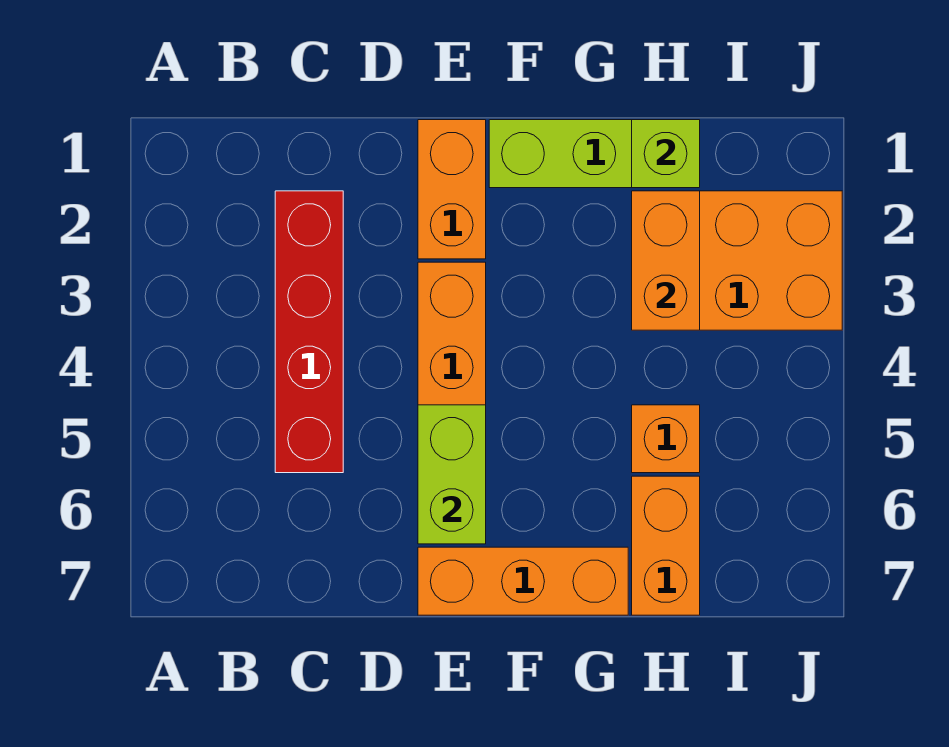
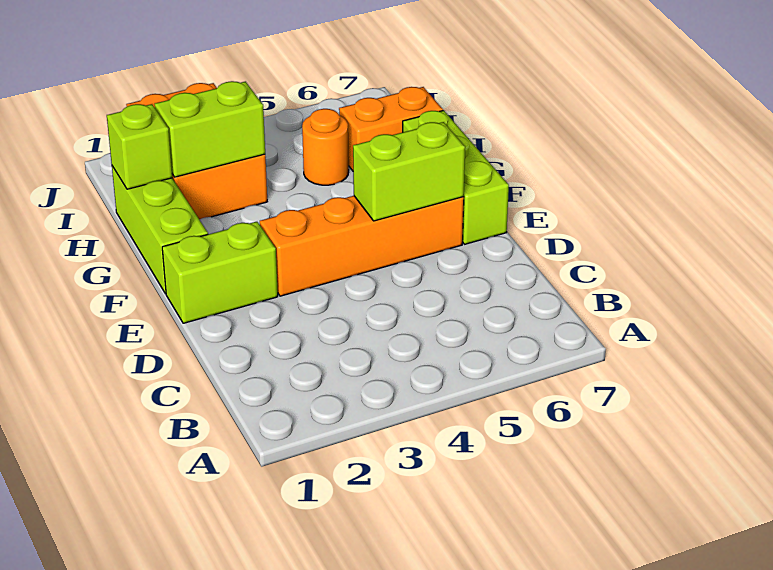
red brick C2:C5 level 1 -> none
orange brick E1:E2 level 1 -> lime brick E1:E2 level 1
orange brick E7:G7 level 1 -> lime brick E7:G7 level 1
orange brick H2:H3 level 2 -> lime brick H2:H3 level 2
orange brick H5 level 1 -> orange round brick H5 level 1

